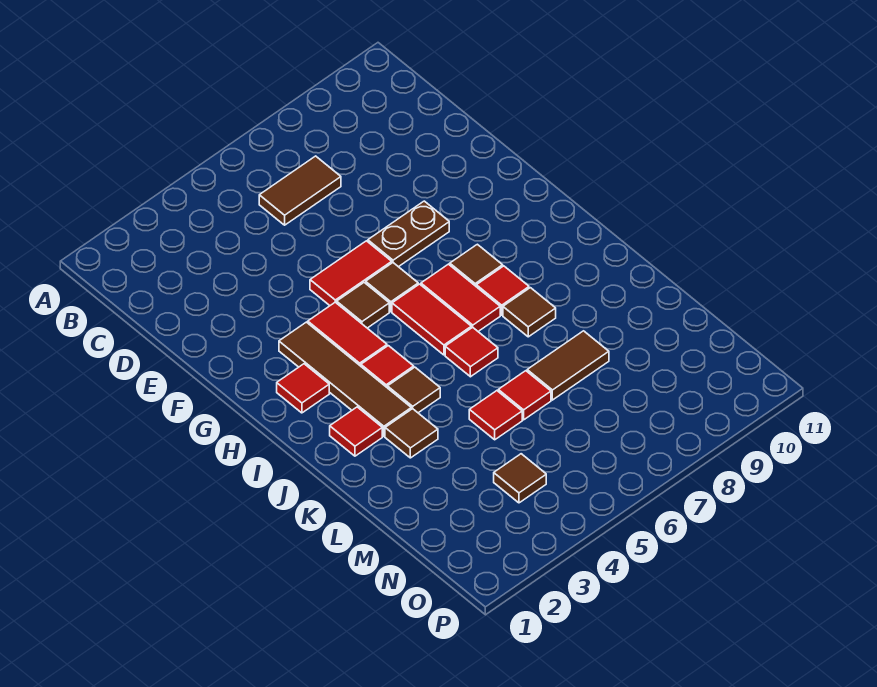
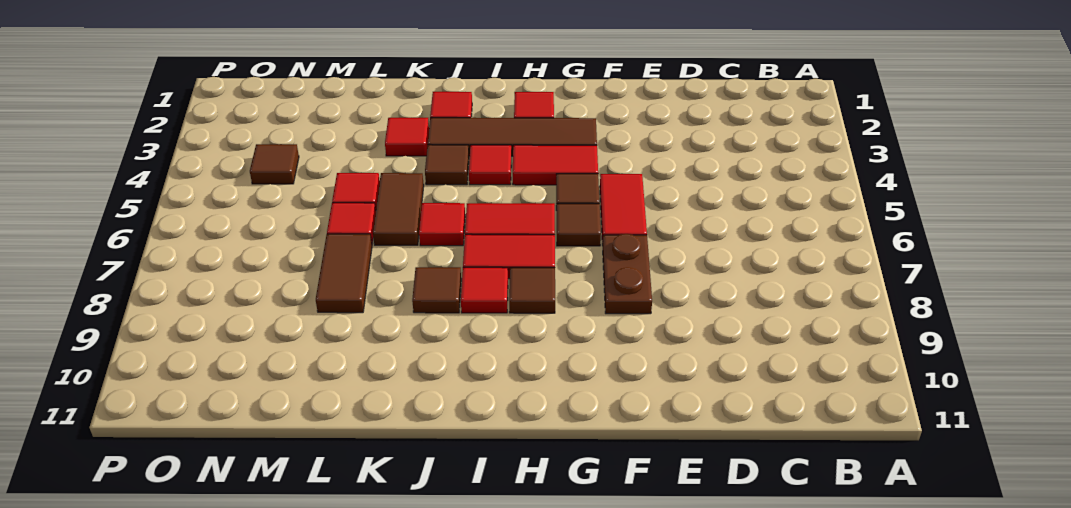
brown tile C6:C7 level 1 -> brown tile K5:K6 level 1
brown tile K3 level 1 -> red tile K3 level 1

